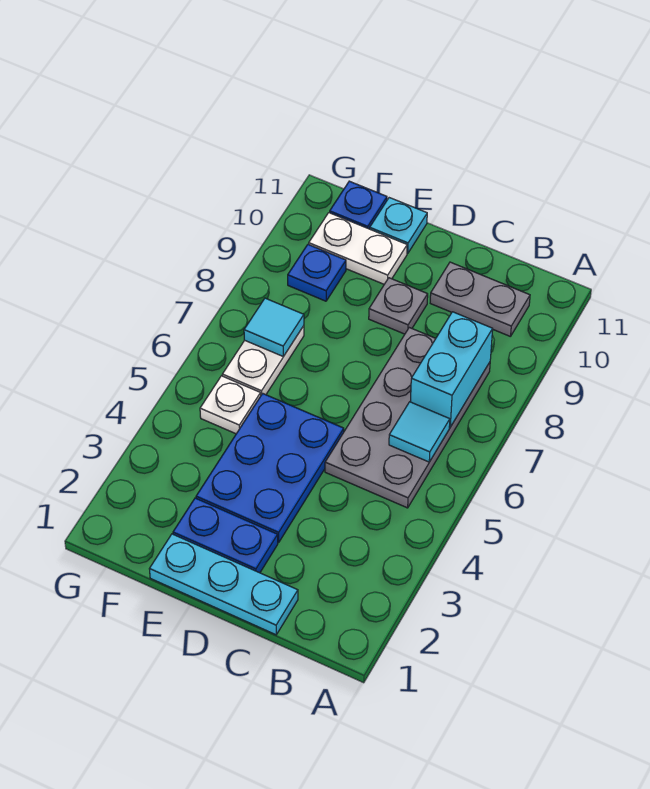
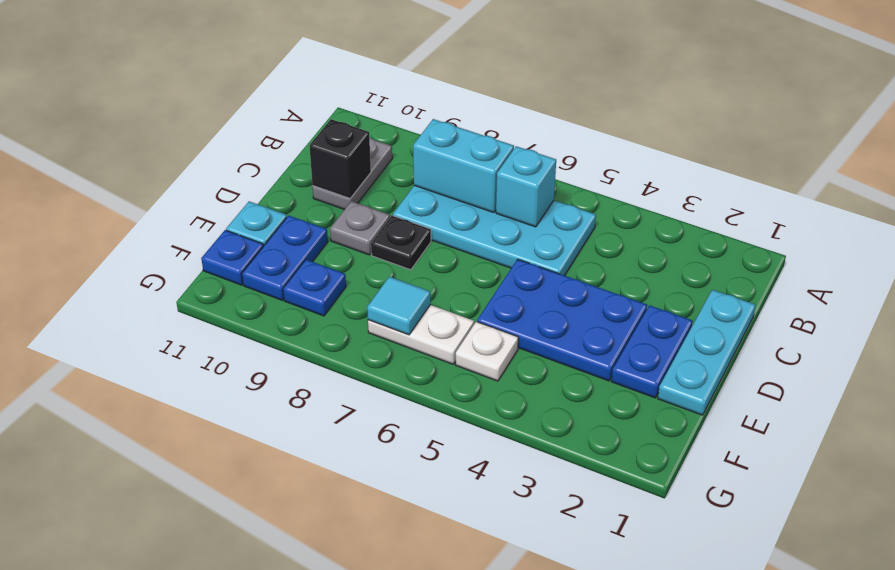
grey plate B5:C8 level 1 -> cyan plate B5:C8 level 1
cyan tile B6 level 2 -> cyan brick B6 level 2
none -> black brick C10 level 2
none -> black plate D8 level 1
white plate E10:F10 level 1 -> blue plate E10:F10 level 1

